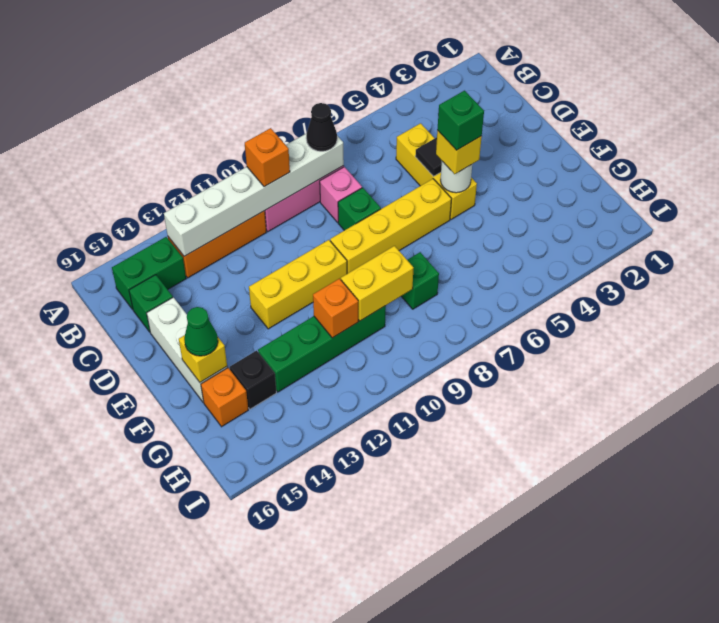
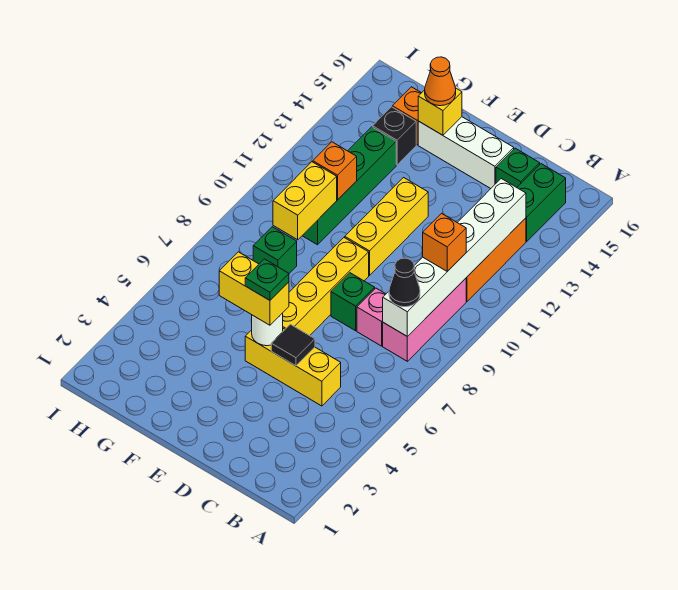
yellow brick E5 level 3 -> yellow brick E5:F5 level 3
green brick E5 level 4 -> green plate E5 level 4
green cone F15 level 3 -> orange cone F15 level 3

